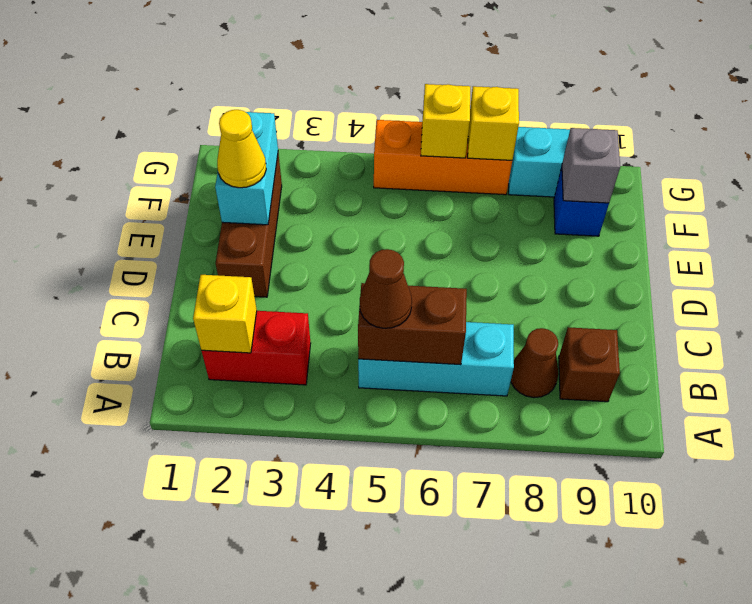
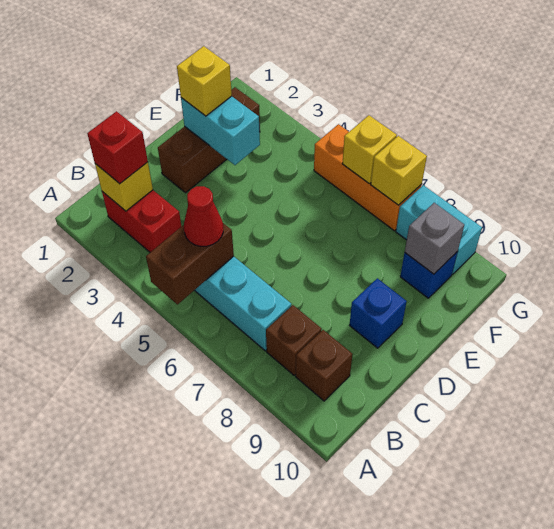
none -> red brick B2 level 3
brown brick B5:B6 level 2 -> brown brick A5:B5 level 2
brown cone B5 level 3 -> red cone B5 level 3
brown cone B8 level 1 -> brown brick B8 level 1
none -> blue brick D9 level 1
cyan brick E2:F2 level 2 -> cyan brick E2:E3 level 2
yellow cone E2 level 3 -> yellow brick E2 level 3

